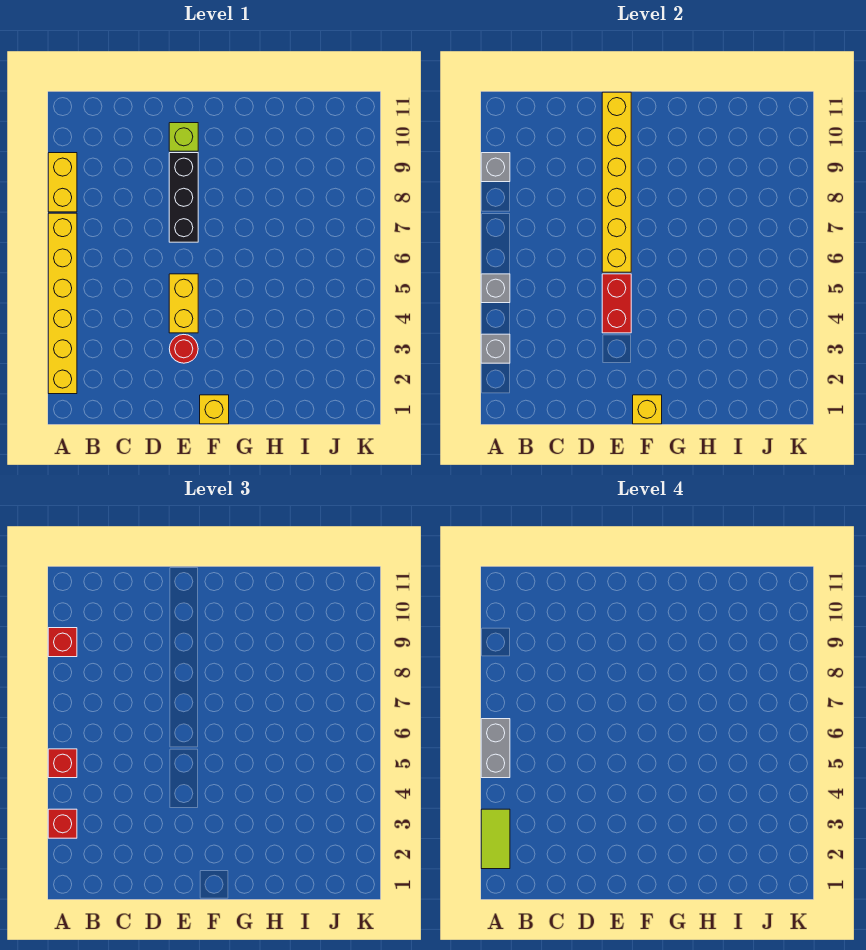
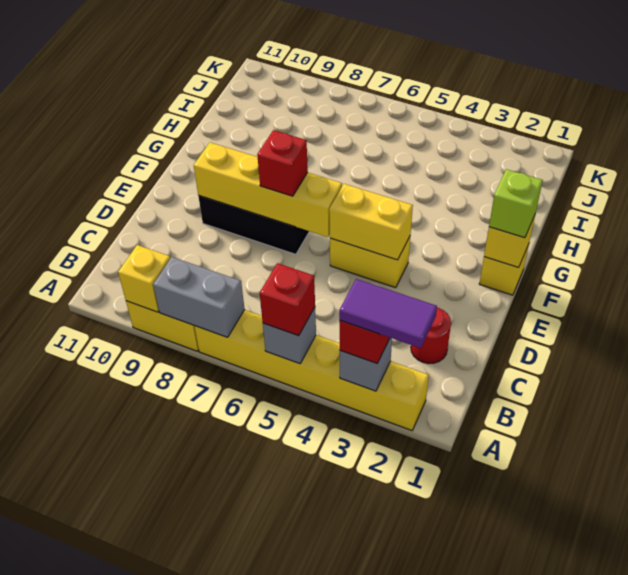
lime tile A2:A3 level 4 -> purple tile A2:A3 level 4
grey brick A5:A6 level 4 -> grey brick A7:A8 level 2
grey brick A9 level 2 -> yellow brick A9 level 2
red brick A9 level 3 -> red brick E7 level 3
red round brick E3 level 1 -> red round brick C2 level 1
red brick E4:E5 level 2 -> yellow brick E4:E5 level 2
yellow brick E6:E11 level 2 -> yellow brick E6:E9 level 2
lime brick E10 level 1 -> lime brick F1 level 3

